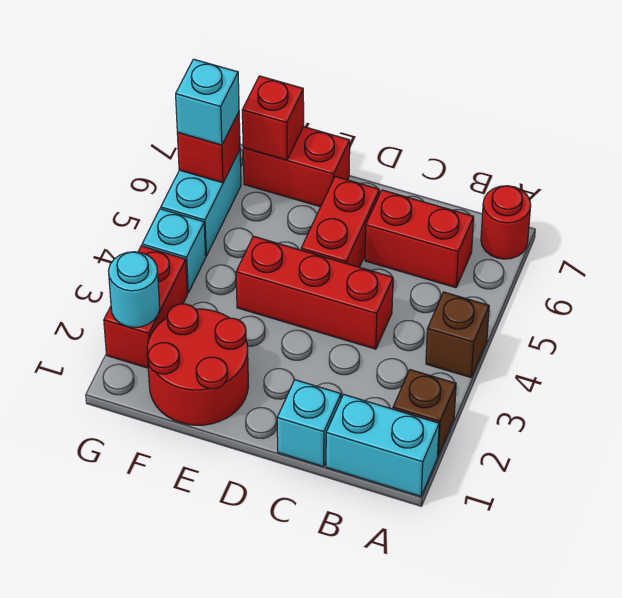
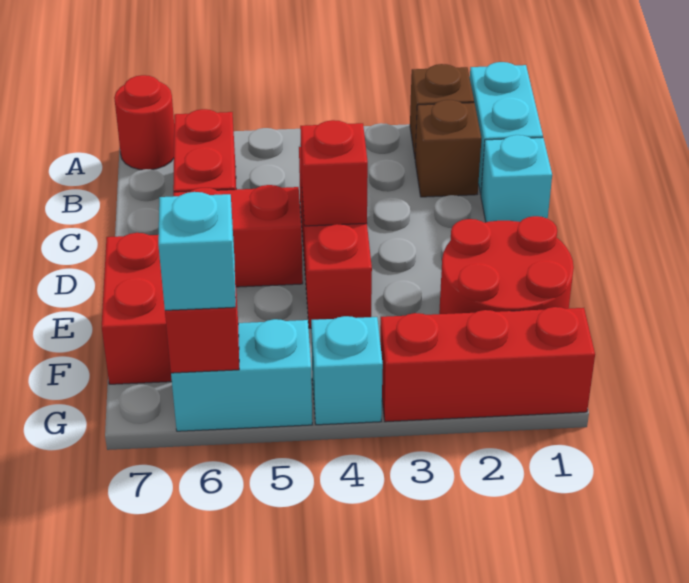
brown brick A4 level 1 -> brown brick B2 level 1
red brick F7 level 2 -> red brick D4 level 2
red brick G2:G3 level 1 -> red brick G1:G3 level 1
cyan round brick G2 level 2 -> none

